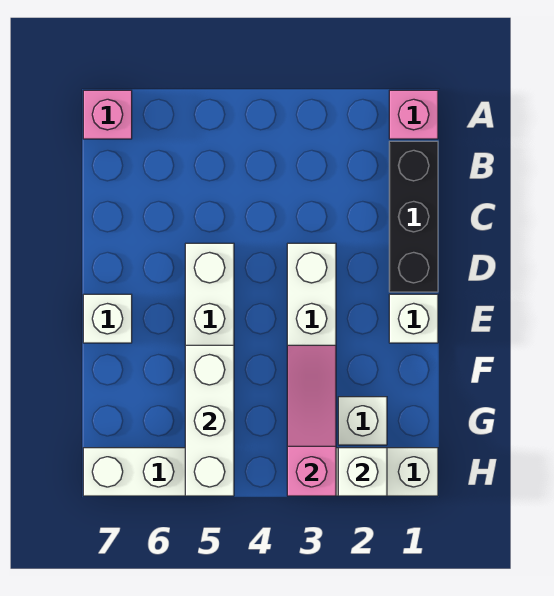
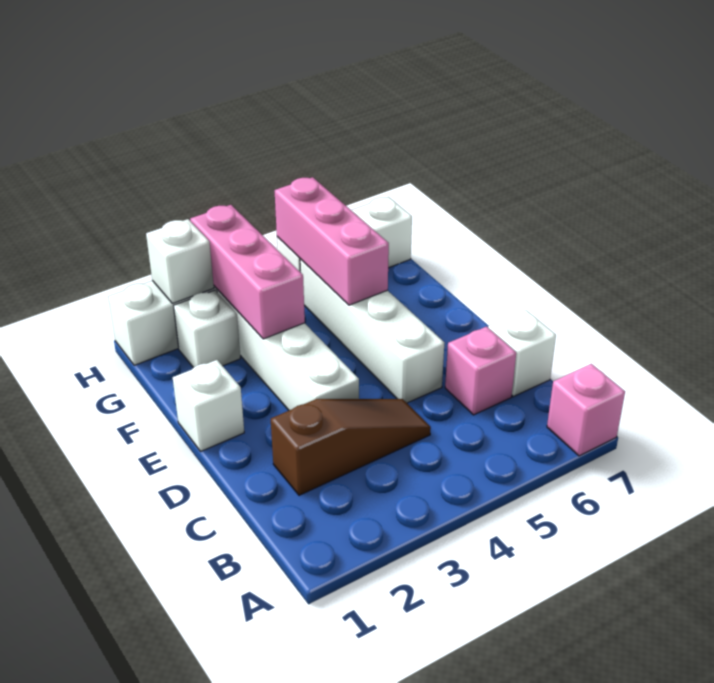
pink brick A1 level 1 -> pink brick C6 level 1
black brick B1:D1 level 1 -> none
none -> brown slope C2:C4 level 1 top 2
white brick E7 level 1 -> white brick C7 level 1
pink slope F3:H3 level 2 top H -> pink brick F3:H3 level 2
white brick F5:H5 level 2 -> pink brick F5:H5 level 2

